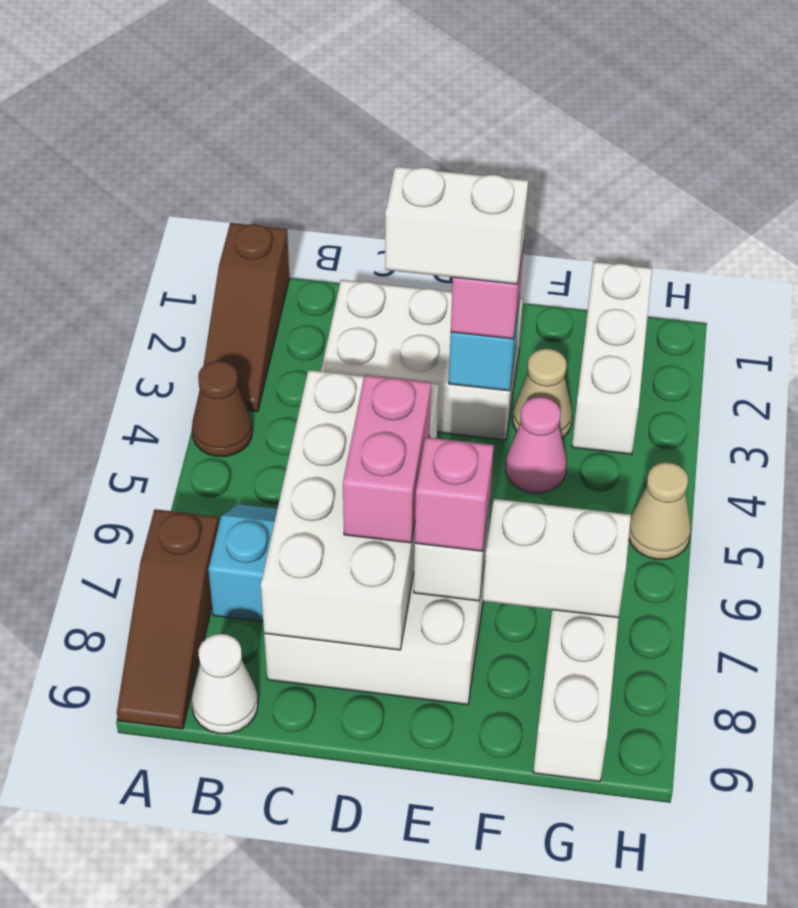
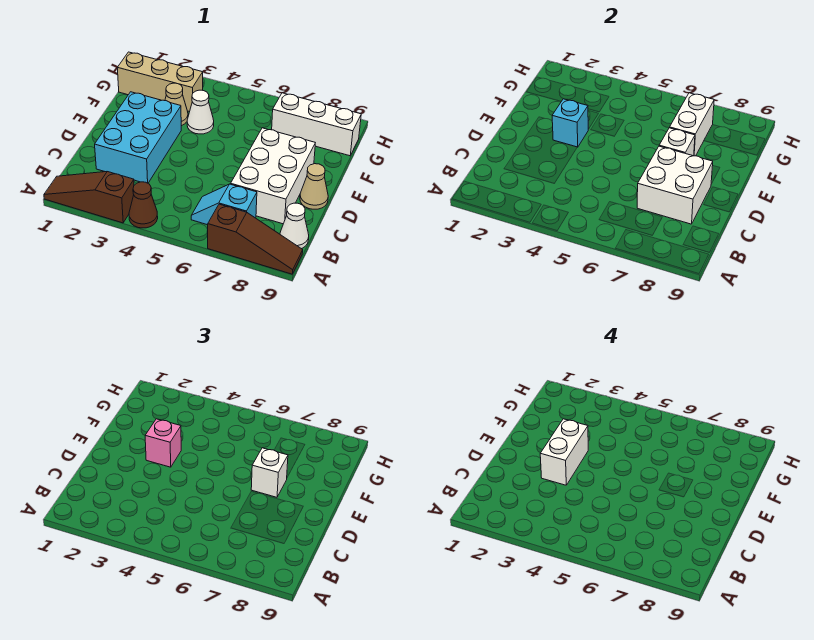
brown slope A1:A3 level 1 top 1 -> brown slope A1:A3 level 1 top 3
white brick C2:E3 level 1 -> cyan brick C2:E3 level 1
white brick C5:D8 level 2 -> white brick C7:D8 level 2
pink brick D6:D7 level 3 -> none
pink brick E7 level 3 -> white brick E7 level 3
pink cone F4 level 1 -> white cone F4 level 1
white brick G1:G3 level 1 -> tan brick G1:G3 level 1
tan cone H5 level 1 -> tan cone D9 level 1

